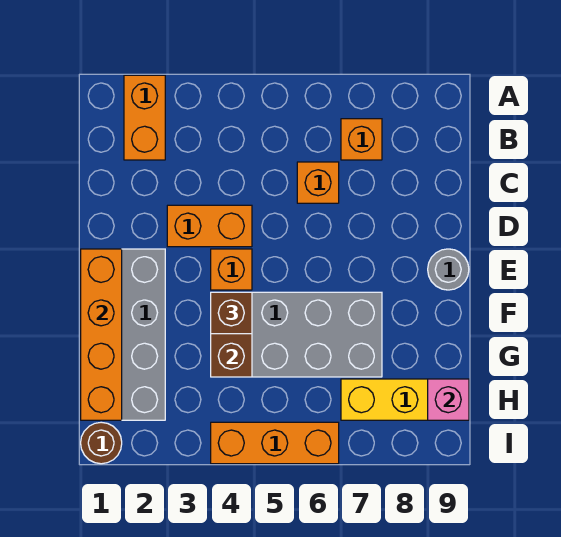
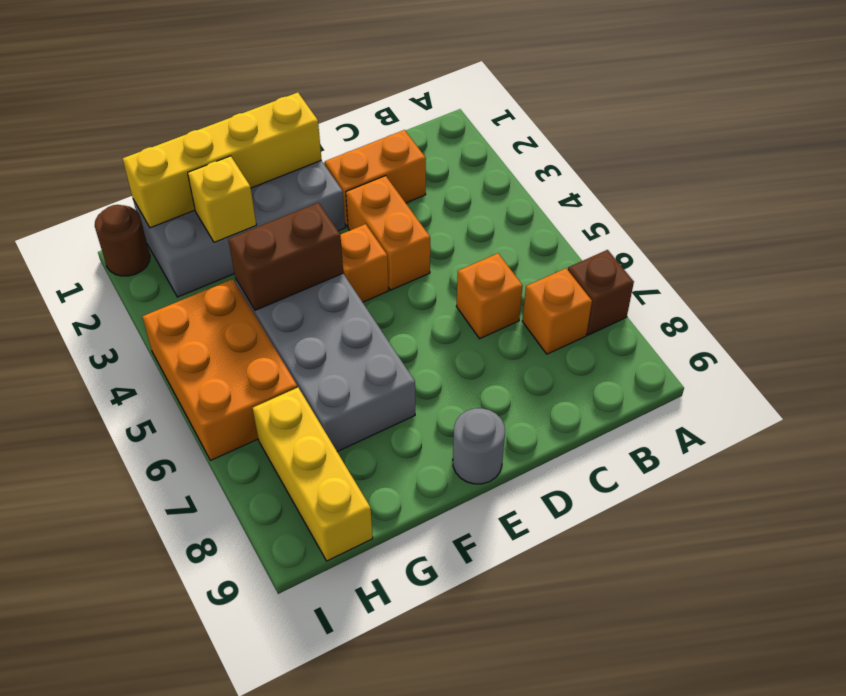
orange brick A2:B2 level 1 -> orange brick C2:D2 level 1
orange brick E1:H1 level 2 -> yellow brick E1:H1 level 2
brown brick F4 level 3 -> brown brick A7 level 1
none -> yellow brick G2 level 2
pink brick H9 level 2 -> none
orange brick I4:I6 level 1 -> orange brick H4:I6 level 1

